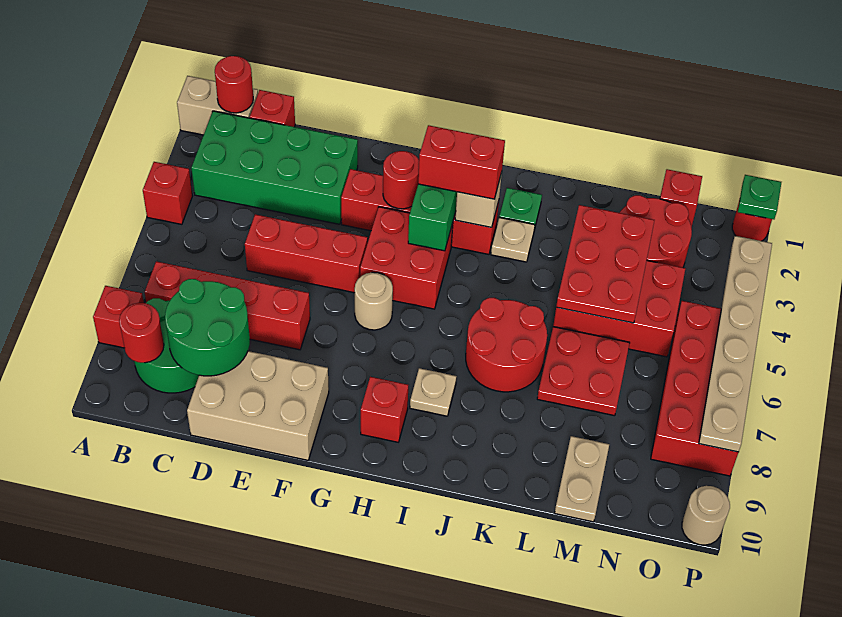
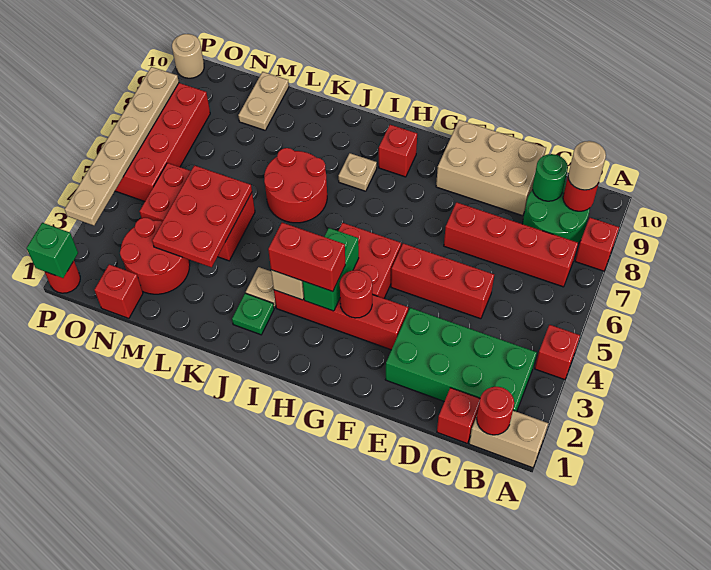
green round brick C8:D9 level 2 -> green round brick C9 level 2
tan round brick G6 level 1 -> tan round brick B9 level 3
red plate L6:M7 level 1 -> none
green plate P1 level 2 -> green brick P1 level 2

